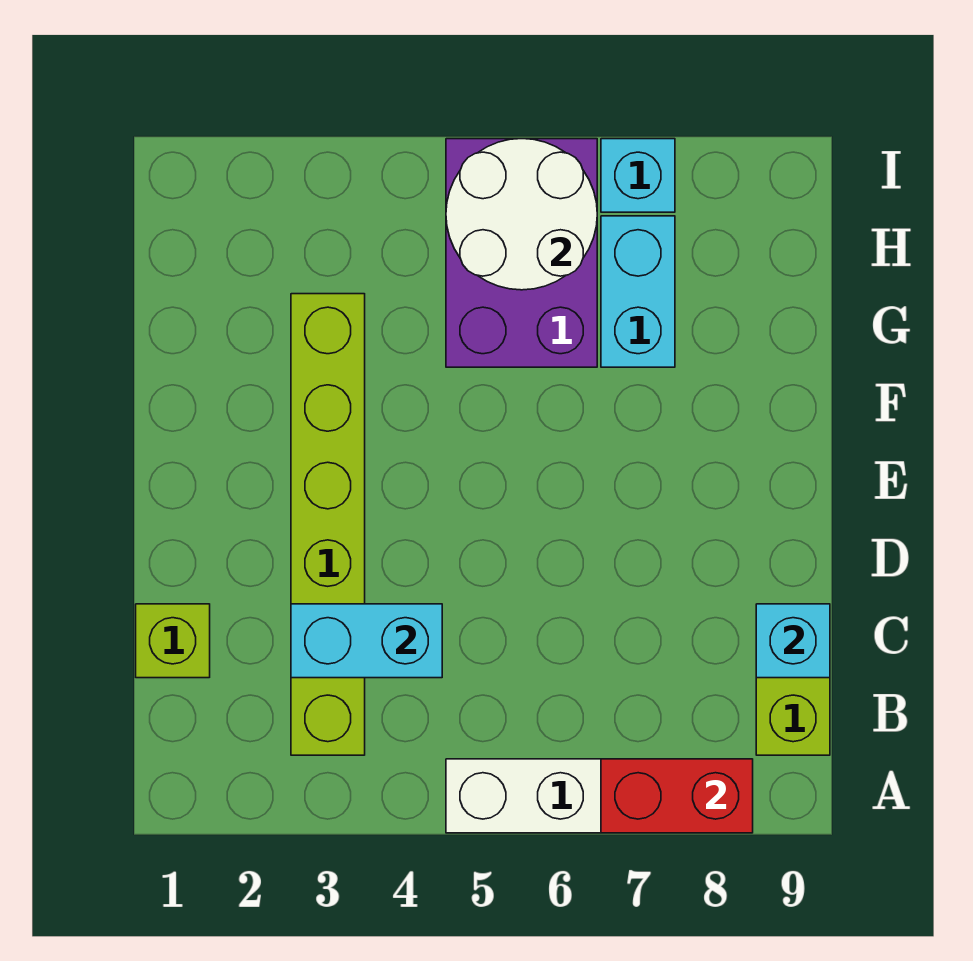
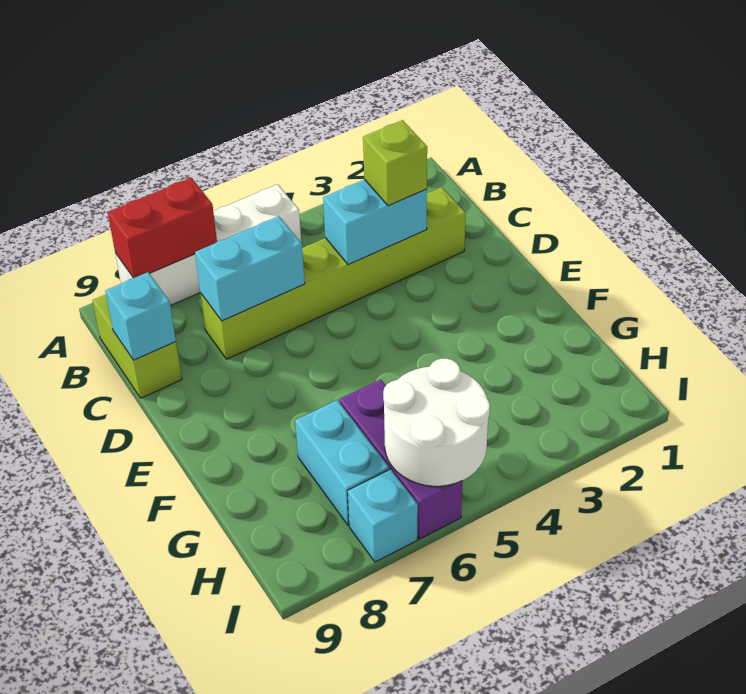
lime brick B3:G3 level 1 -> lime brick C2:C7 level 1
lime brick C1 level 1 -> lime brick C3 level 3
none -> cyan brick C6:C7 level 2
purple brick G5:I6 level 1 -> purple brick G6:I6 level 1

